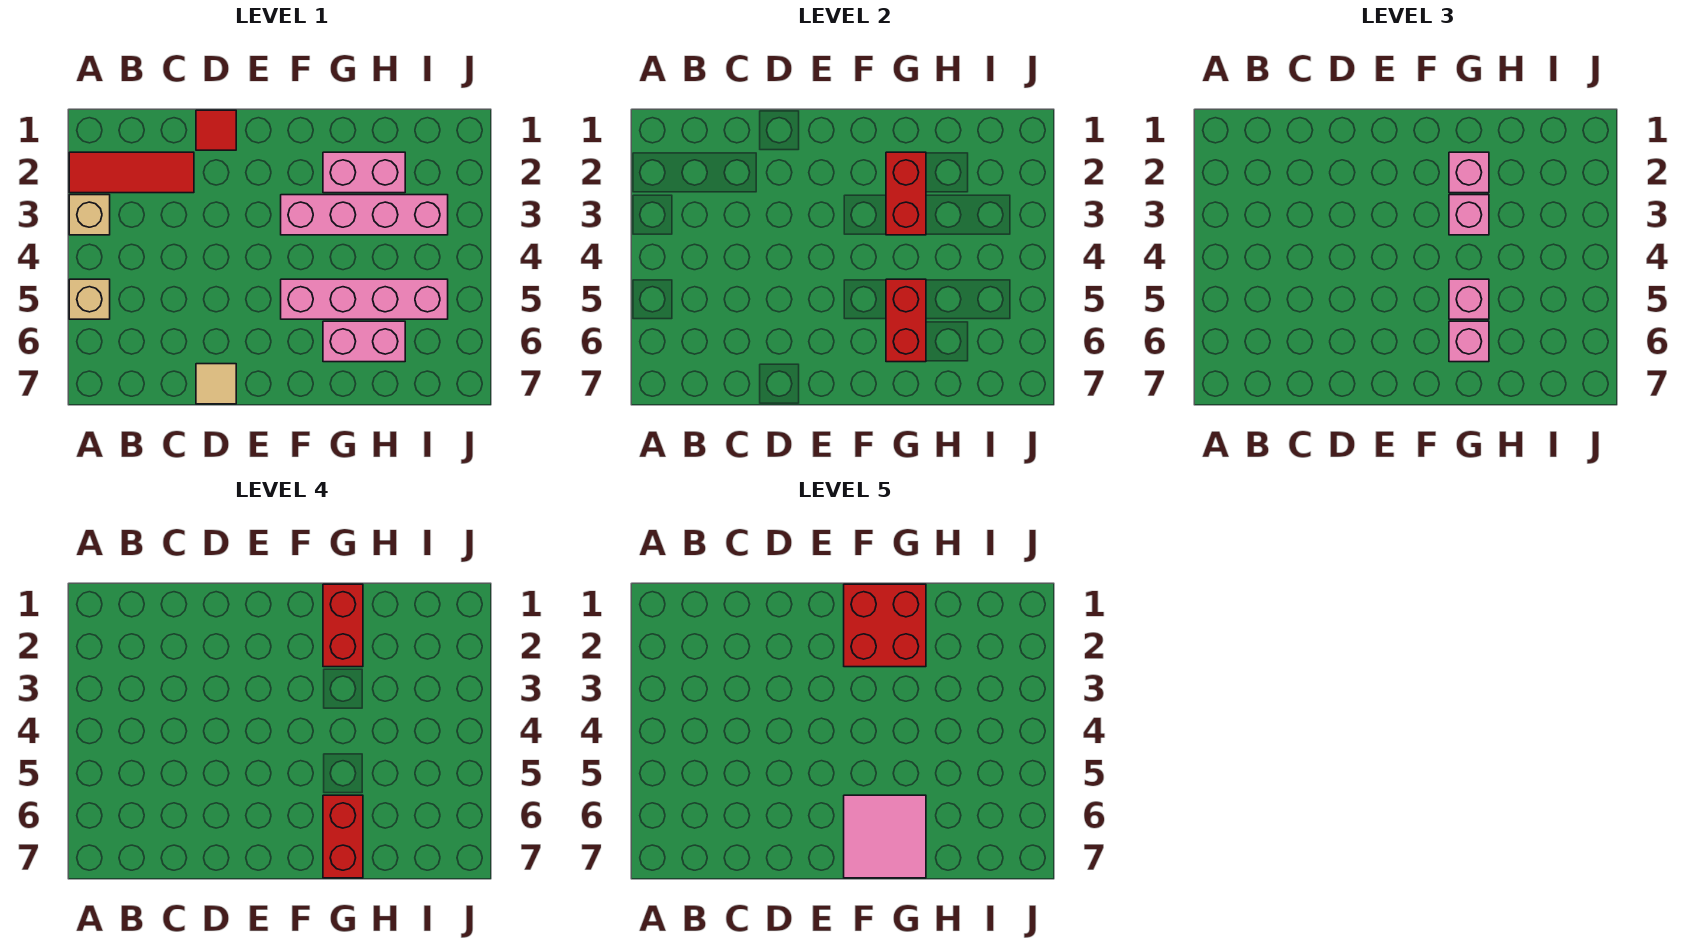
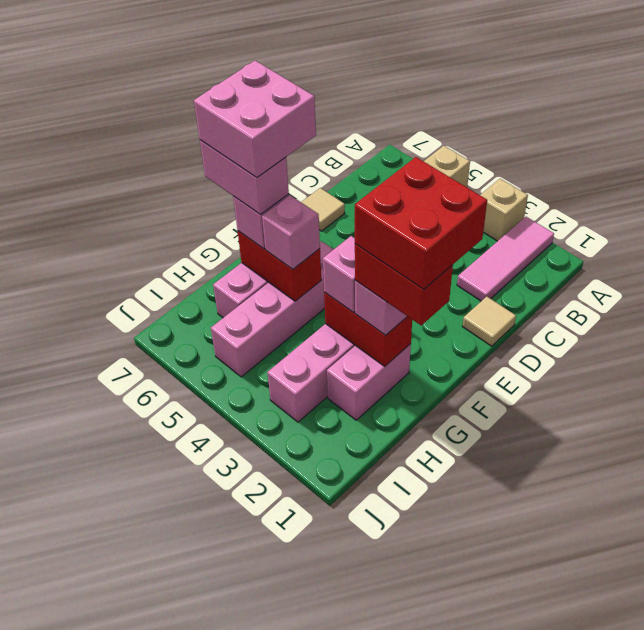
red tile A2:C2 level 1 -> pink tile A2:C2 level 1
red tile D1 level 1 -> tan tile D1 level 1
pink tile F6:G7 level 5 -> pink brick F6:G7 level 5
red brick G6:G7 level 4 -> pink brick G6:G7 level 4

